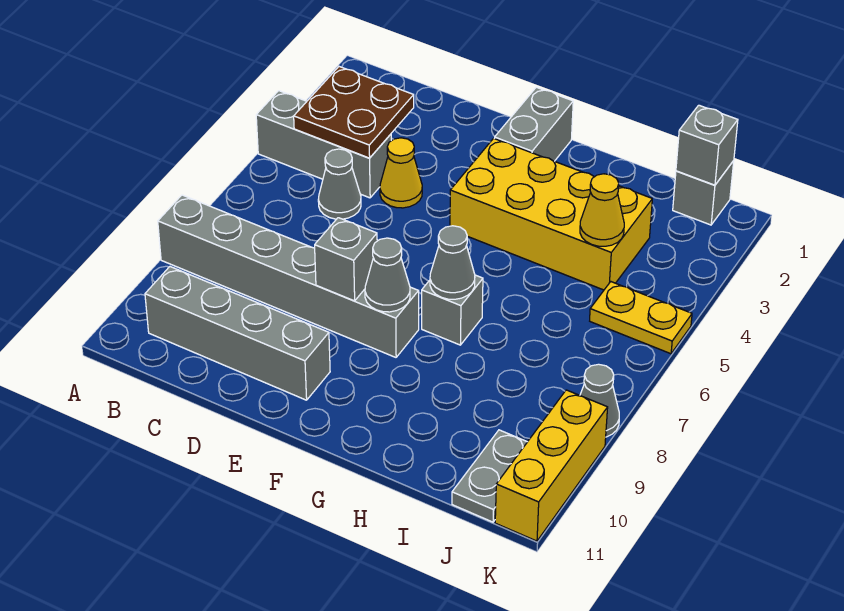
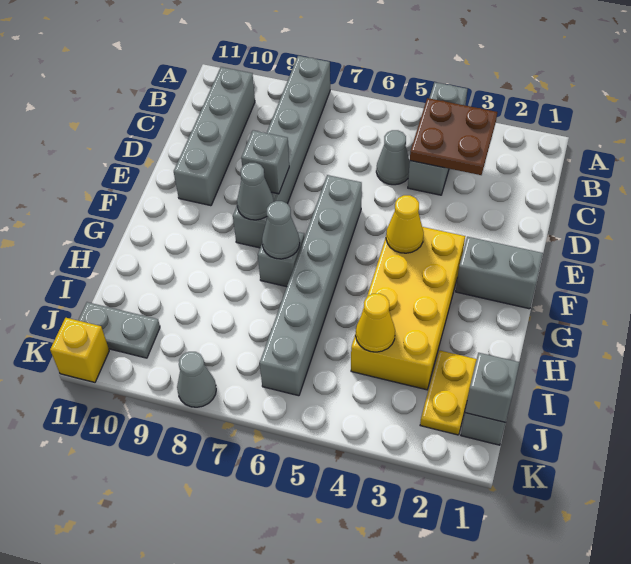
yellow cone D4 level 1 -> yellow cone F4 level 2
none -> grey brick E6:J6 level 1
yellow plate J5:K5 level 1 -> yellow plate I2:J2 level 1
yellow brick K9:K11 level 1 -> yellow brick K11 level 1

